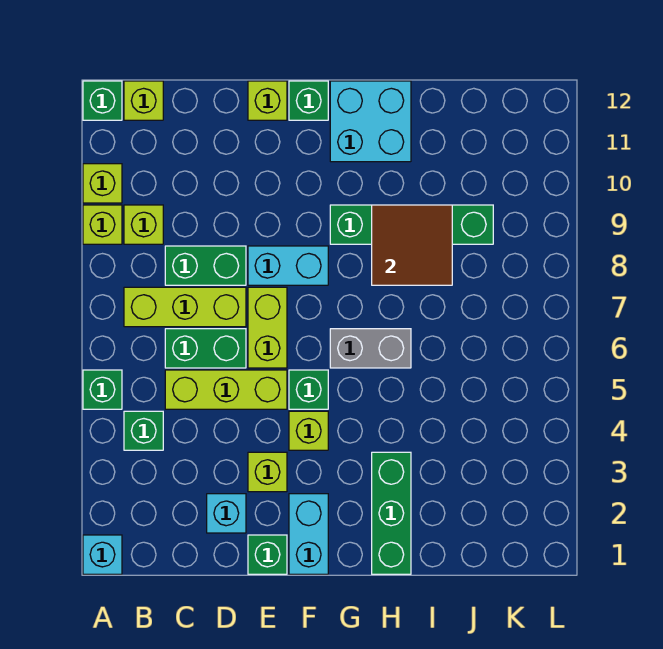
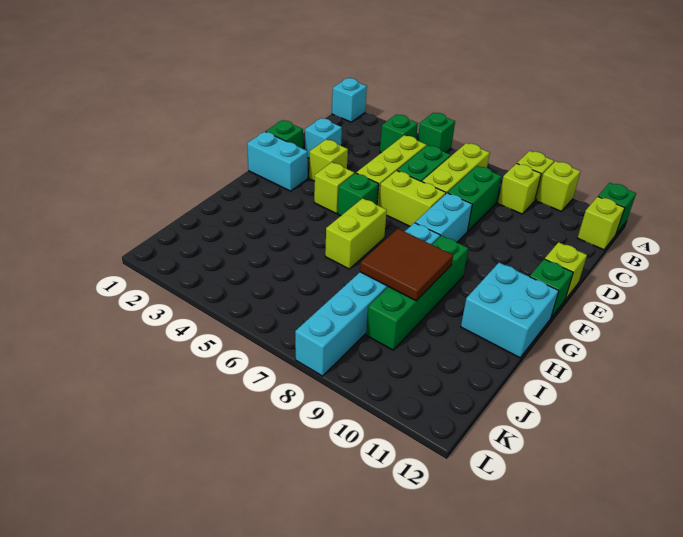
grey brick G6:H6 level 1 -> lime brick G6:H6 level 1
none -> cyan brick G8:L8 level 1
green brick H1:H3 level 1 -> none

